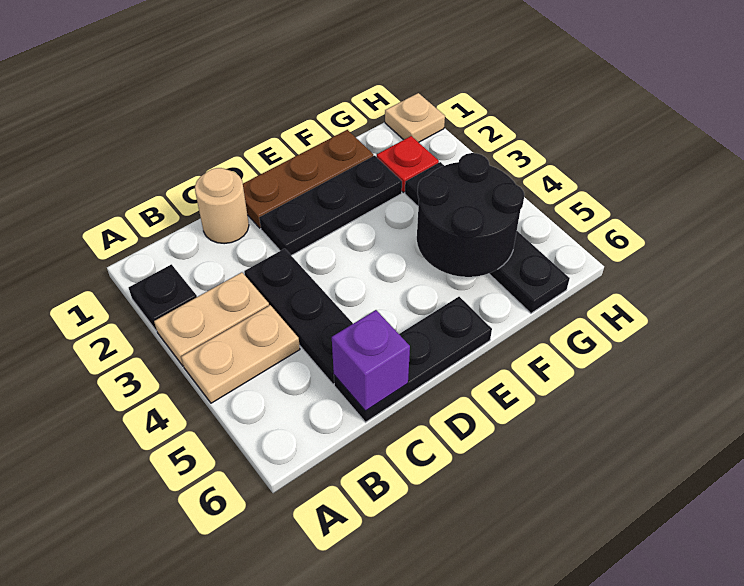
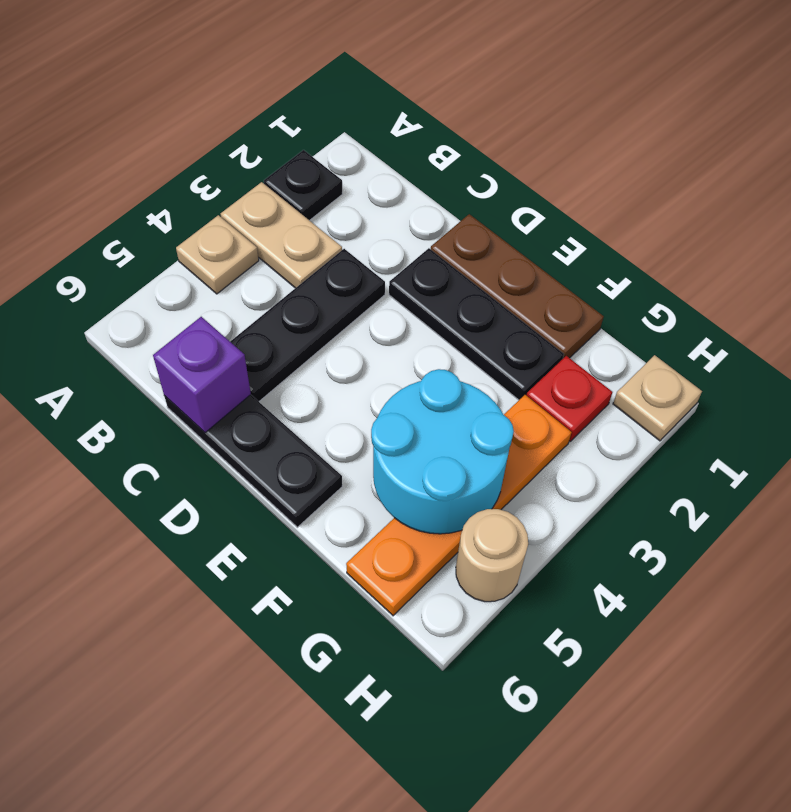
tan plate A4:B4 level 1 -> tan plate A4 level 1
tan round brick C1 level 1 -> tan round brick H5 level 1
black round brick F4:G5 level 2 -> cyan round brick F4:G5 level 2
black plate G3:G6 level 1 -> orange plate G3:G6 level 1

